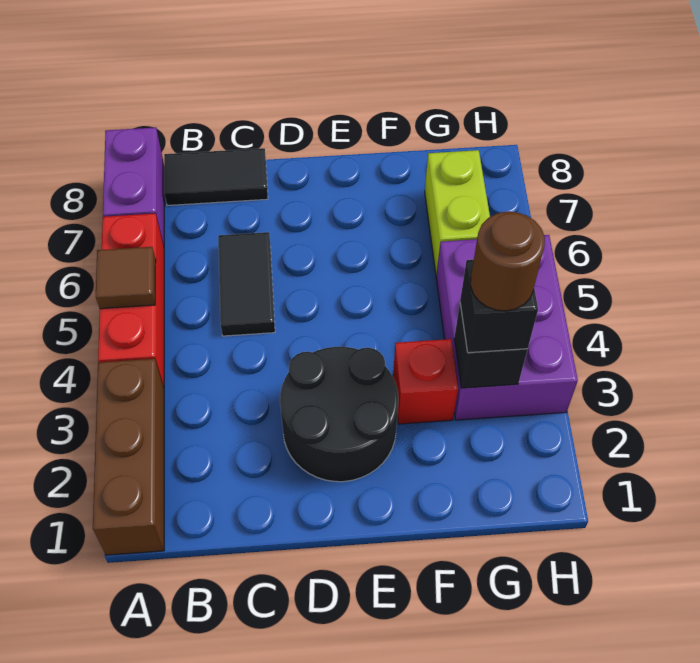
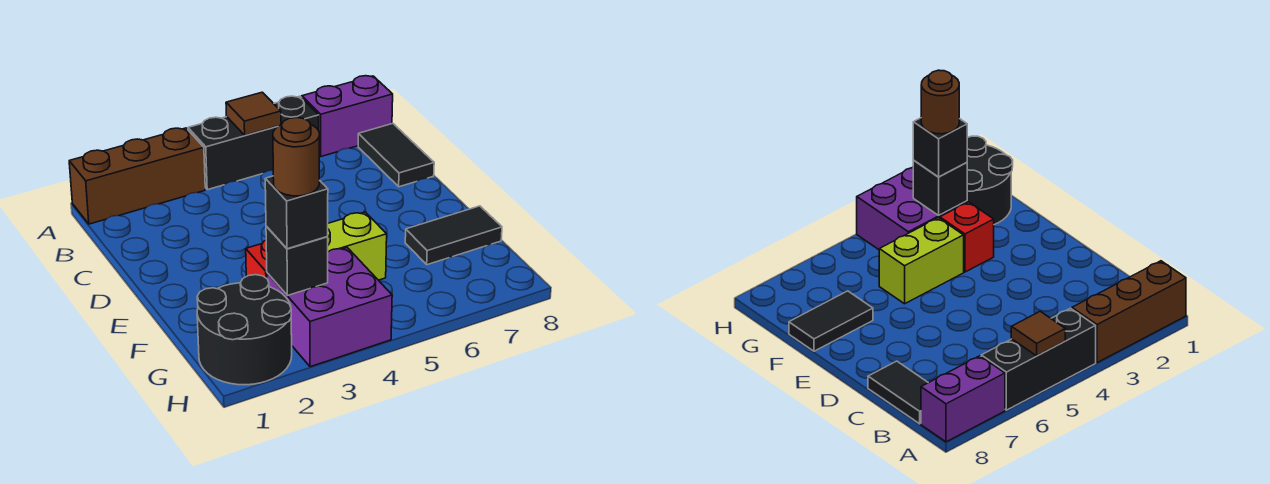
red brick A4:A6 level 1 -> black brick A4:A6 level 1
black tile C5:C6 level 1 -> black tile F7:F8 level 1
black round brick D2:E3 level 1 -> black round brick G1:H2 level 1
purple brick G3:H5 level 1 -> purple brick G3:H4 level 1
lime brick G6:G7 level 1 -> lime brick F4:F5 level 1

